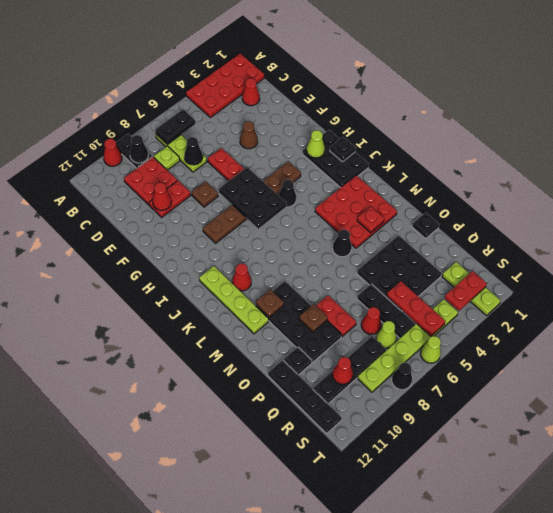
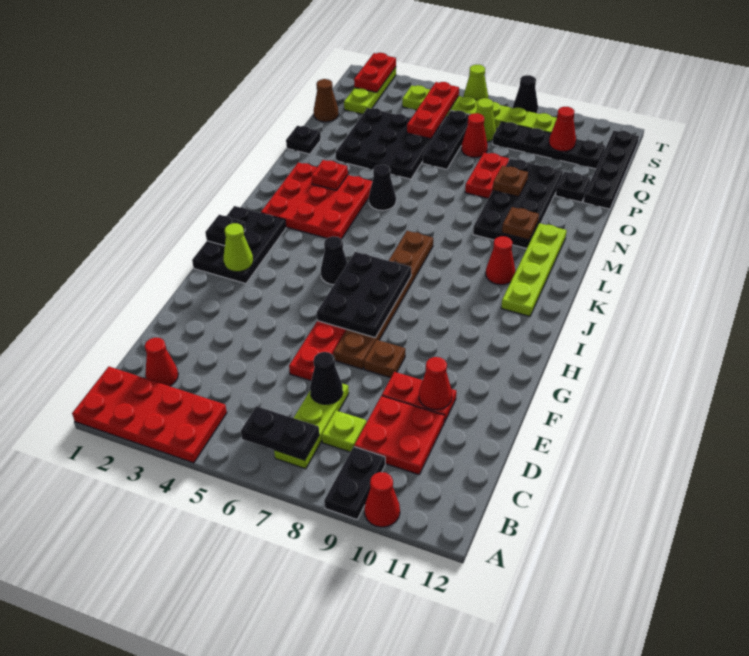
black cone B9 level 2 -> none
brown cone E4 level 1 -> brown cone Q1 level 1
brown plate H4:H9 level 1 -> brown plate F7:K7 level 1
red plate S2:S3 level 2 -> red plate S2:T2 level 2

